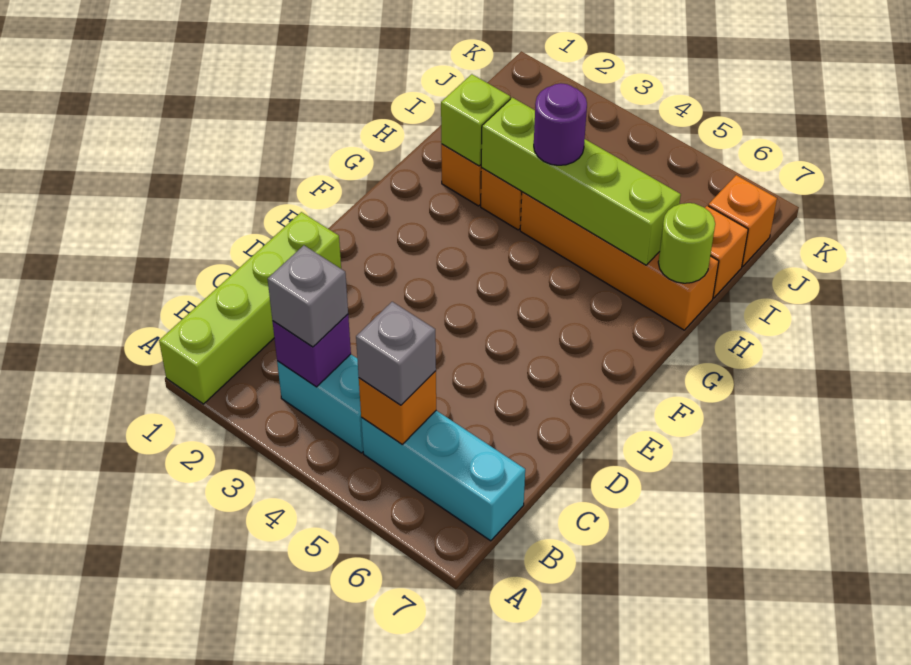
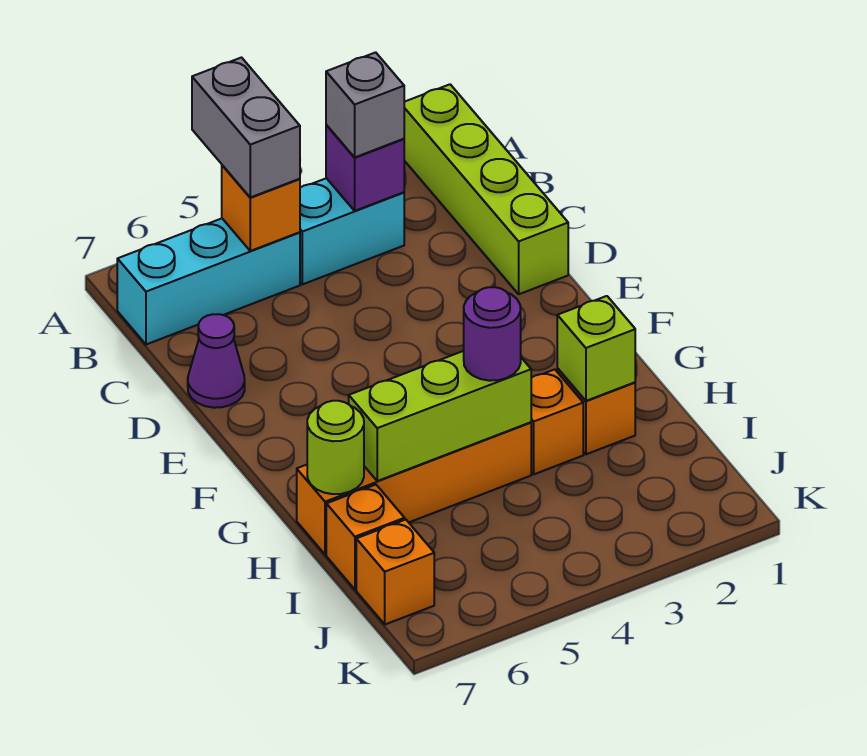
grey brick B5 level 3 -> grey brick A5:B5 level 3
none -> purple cone D7 level 1
lime brick H3:H6 level 2 -> lime brick H4:H6 level 2

